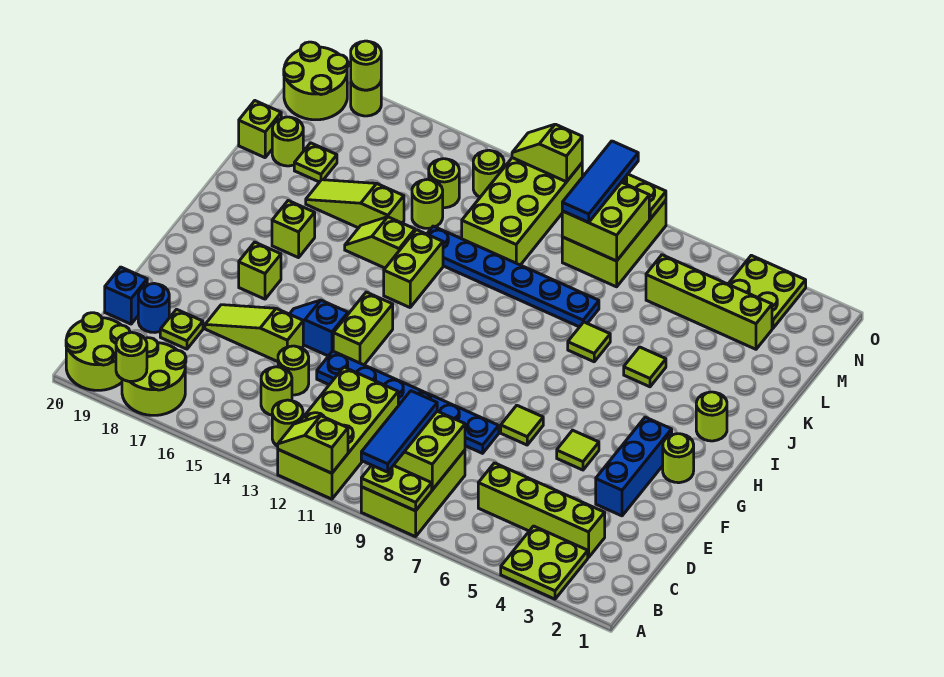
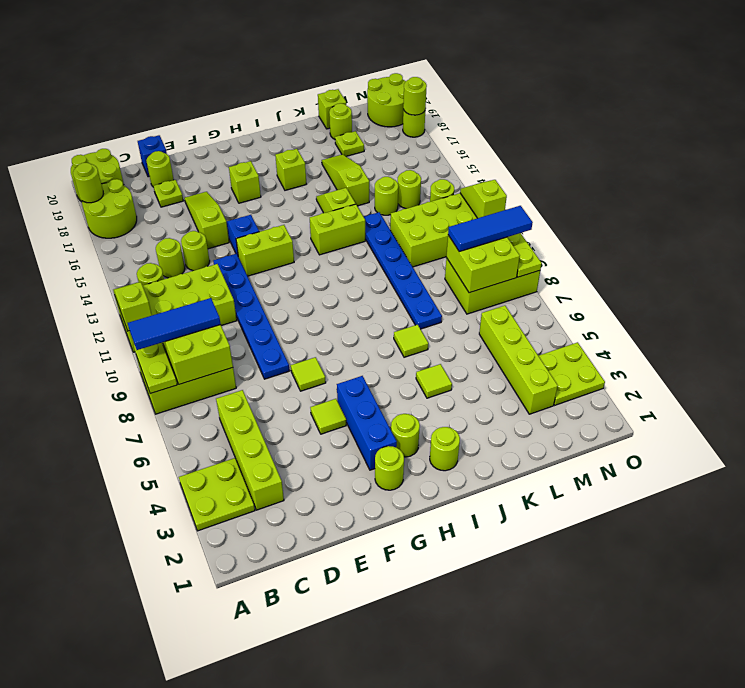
blue round brick D19 level 1 -> lime round brick D19 level 1
blue brick E3:G3 level 1 -> blue brick G3:G5 level 1
none -> lime round brick H3 level 1

